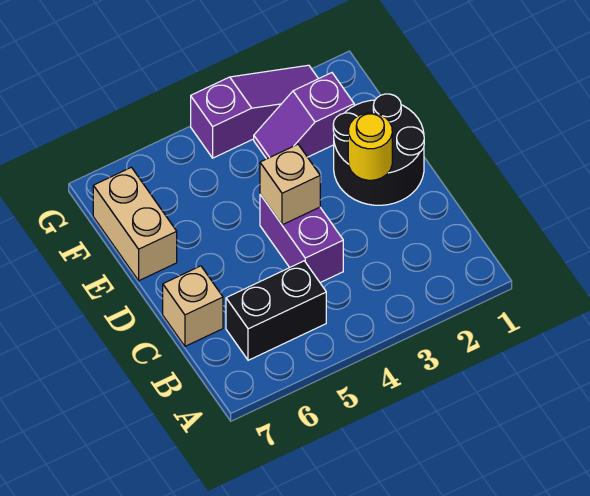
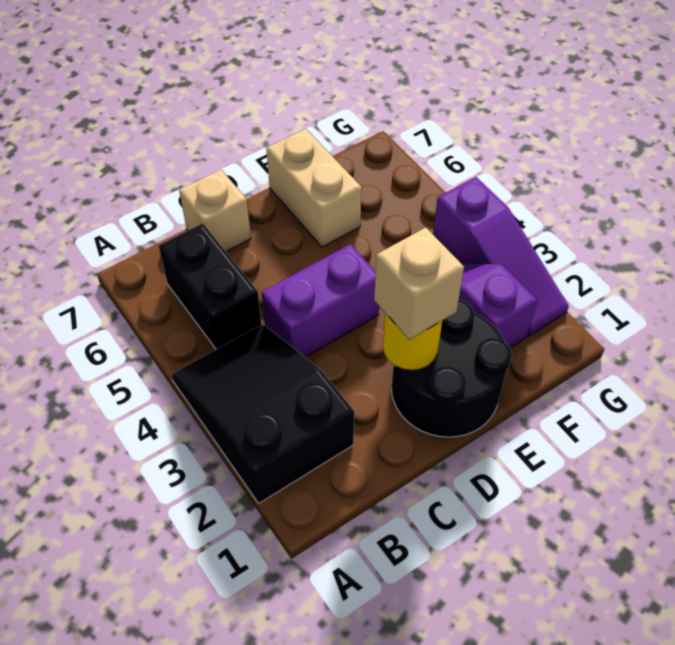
none -> black slope A2:B4 level 1 top 2
tan brick D4 level 2 -> tan brick D2 level 3
tan brick E7:F7 level 1 -> tan brick E6:E7 level 1

